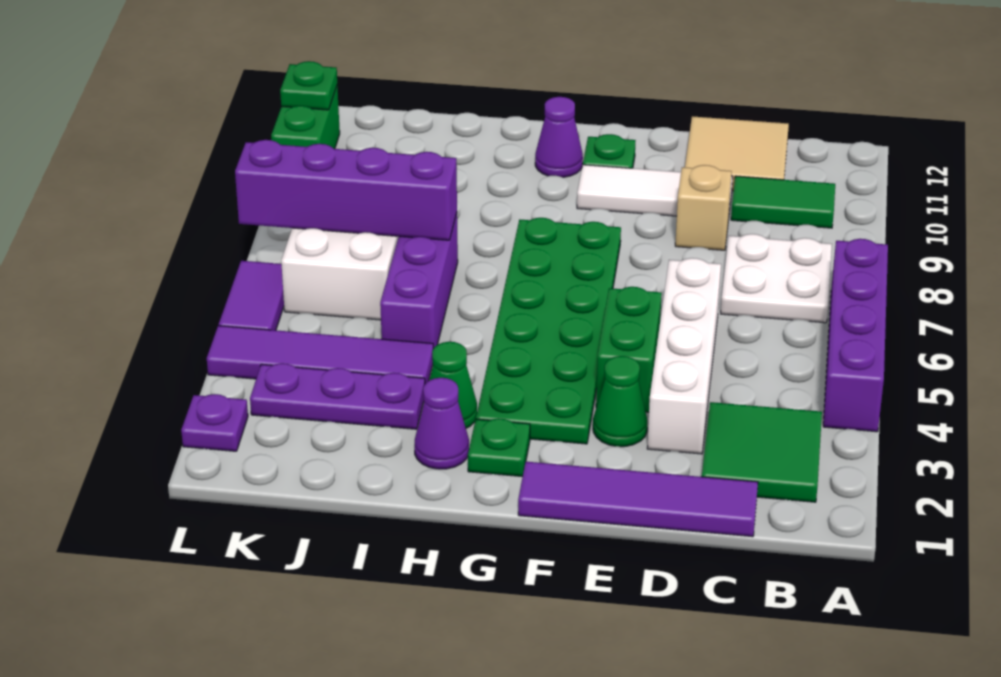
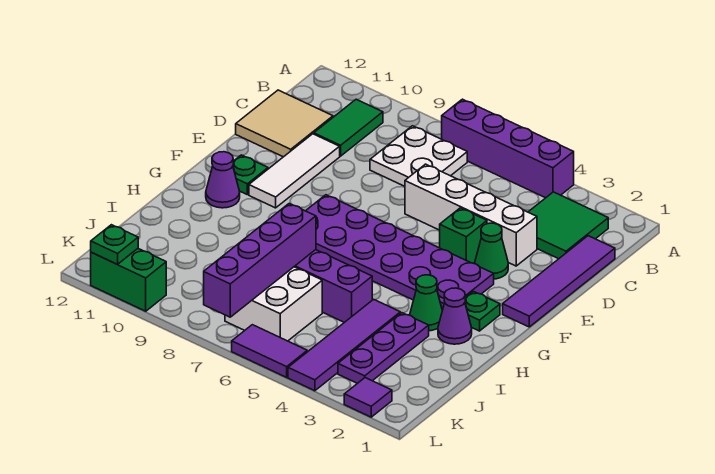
tan brick D9 level 1 -> none
green brick E4:E5 level 1 -> green brick E4 level 1
green plate F3:G8 level 1 -> purple plate F3:G8 level 1
purple plate L2 level 1 -> purple tile L2 level 1

